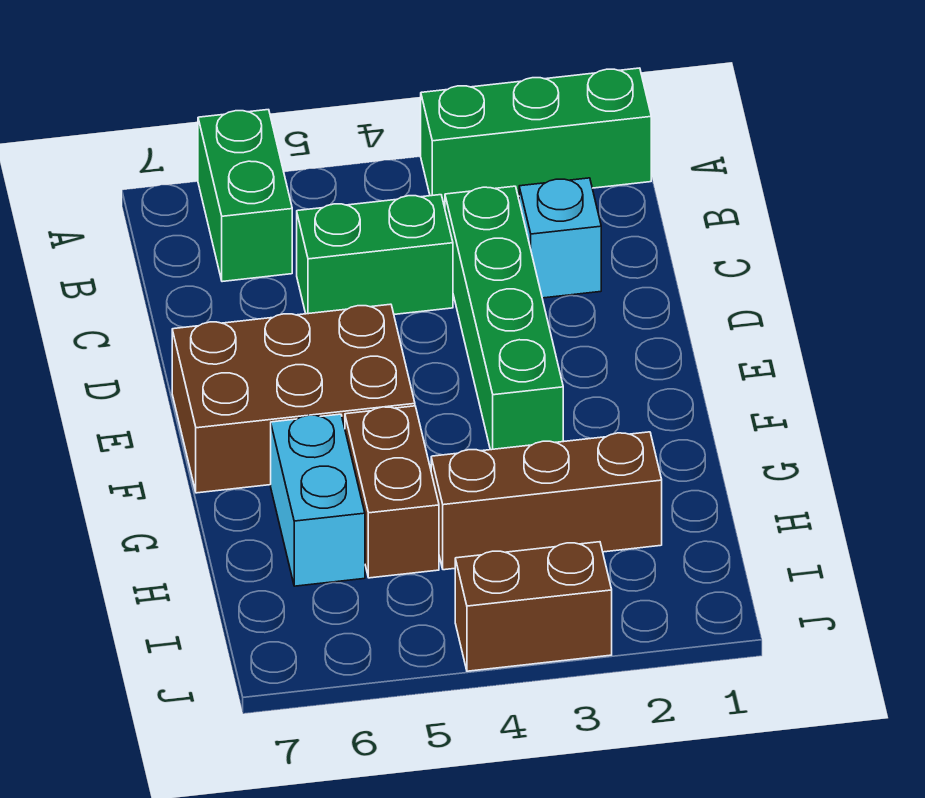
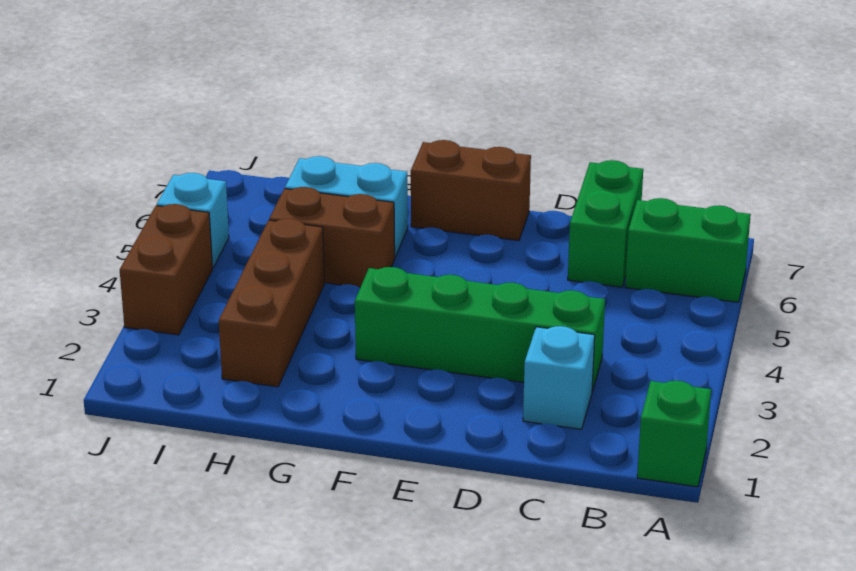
green brick A1:A3 level 1 -> green brick A1 level 1
green brick C4:C5 level 1 -> green brick C6:C7 level 1
brown brick E5:F7 level 1 -> brown brick E7:F7 level 1
none -> cyan brick J5 level 1

